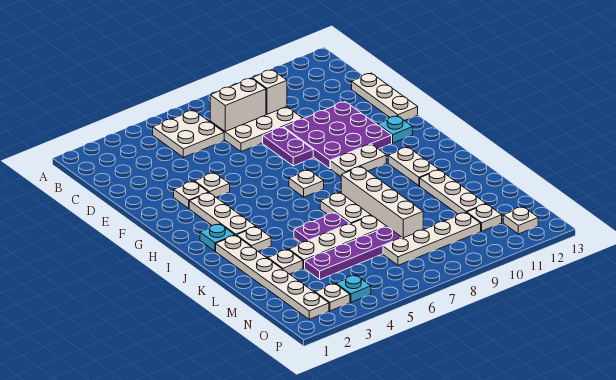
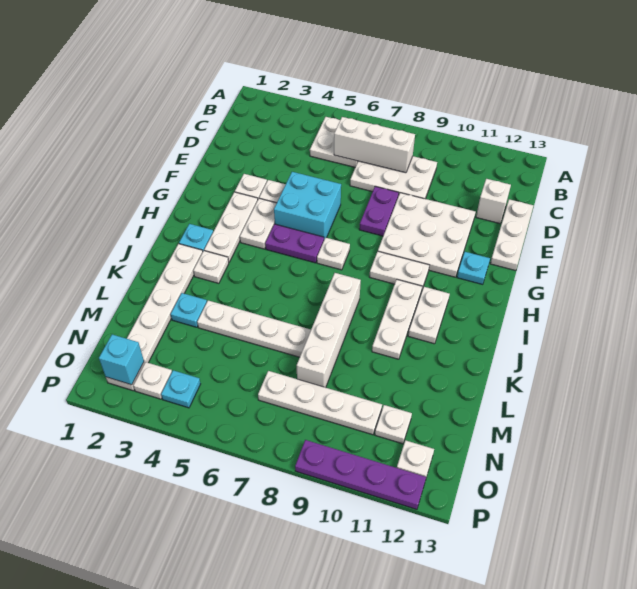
white brick C7:C8 level 2 -> white brick C6:C8 level 2
white brick C9 level 2 -> white brick D12 level 1
purple plate E9:G11 level 1 -> white plate E9:G11 level 1
none -> cyan brick F5:G6 level 1
white plate J7:K7 level 1 -> white plate G4:H4 level 1
purple plate K5:K6 level 1 -> purple plate H5:H6 level 1
white plate K11:M11 level 1 -> white plate I10:K10 level 1
white plate L3 level 1 -> cyan plate L3 level 1
purple plate M4:M7 level 1 -> purple plate P9:P12 level 1
none -> cyan brick O2 level 2

